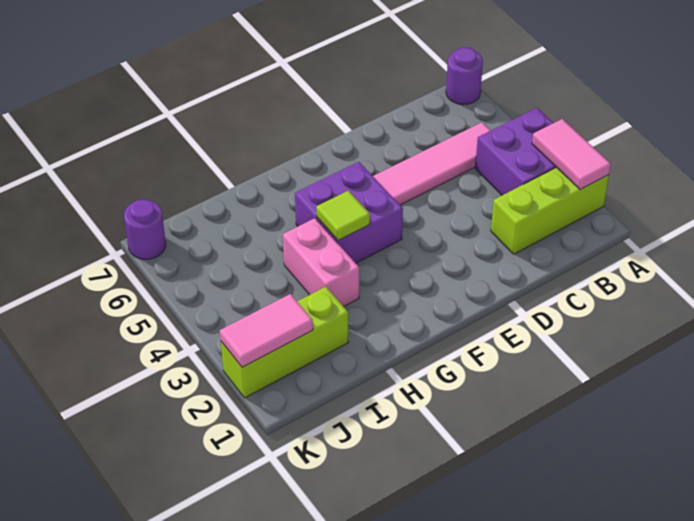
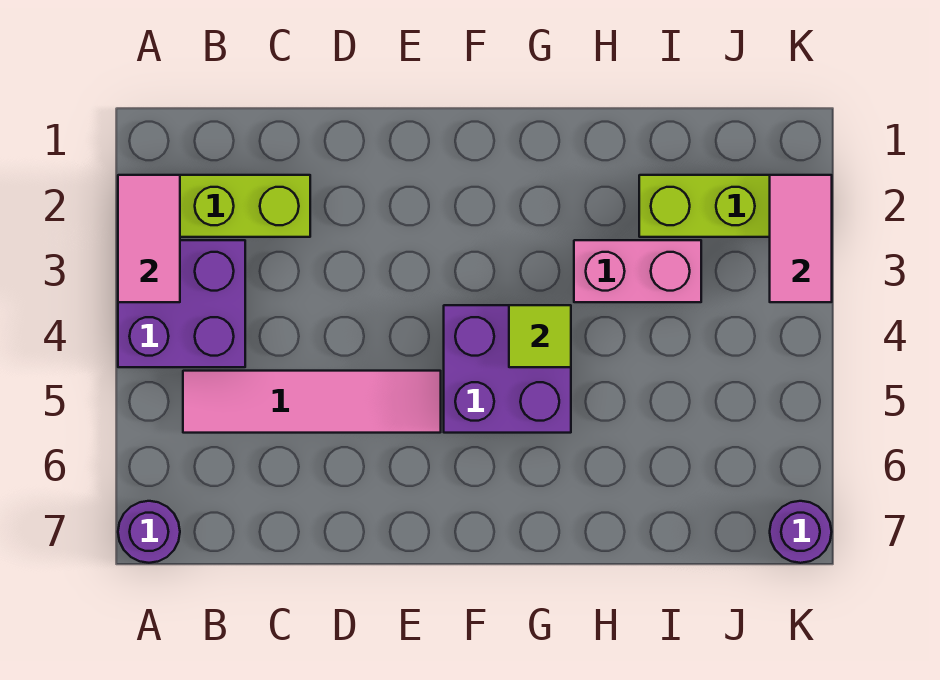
pink brick H3:H4 level 1 -> pink brick H3:I3 level 1
pink tile J2:K2 level 2 -> pink tile K2:K3 level 2

